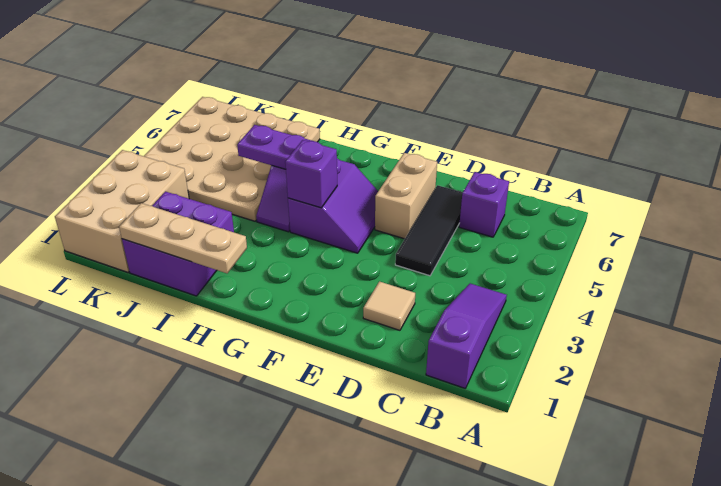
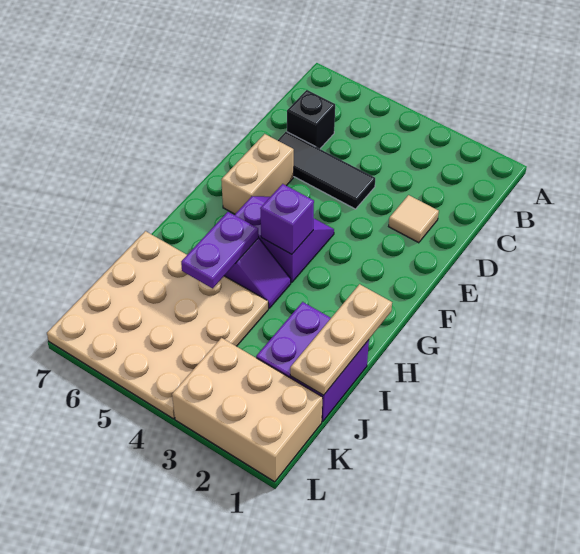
purple slope B1:B3 level 1 top 1 -> none
purple brick C6 level 1 -> black brick C6 level 1
tan brick E5:E6 level 1 -> tan brick E6:F6 level 1

